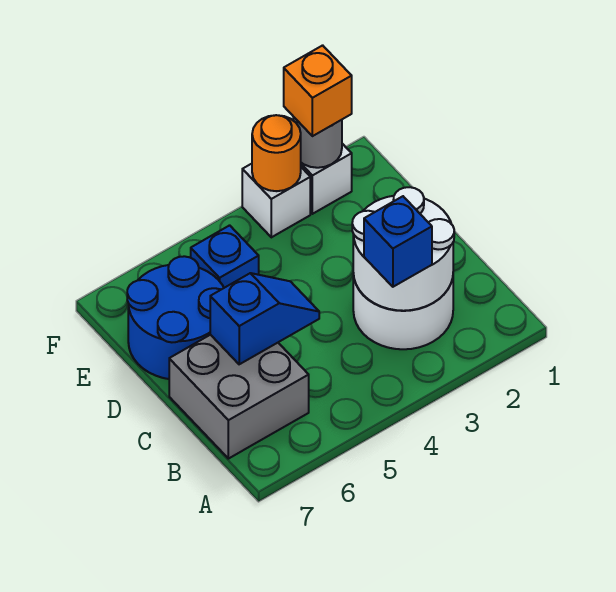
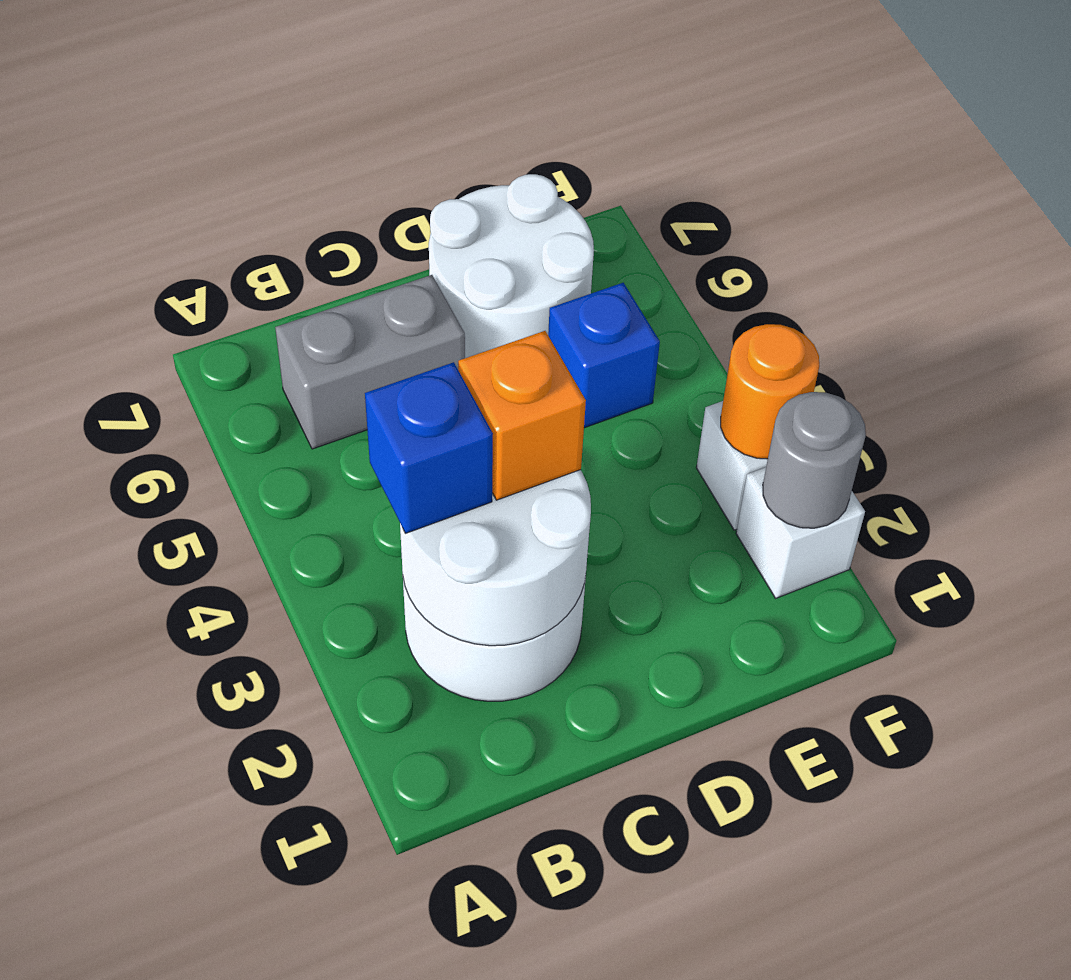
grey brick B6:C7 level 1 -> grey brick B6:C6 level 1
blue slope C5:C6 level 2 top 6 -> none
blue round brick D6:E7 level 1 -> white round brick D6:E7 level 1
orange brick F2 level 3 -> orange brick C3 level 3

